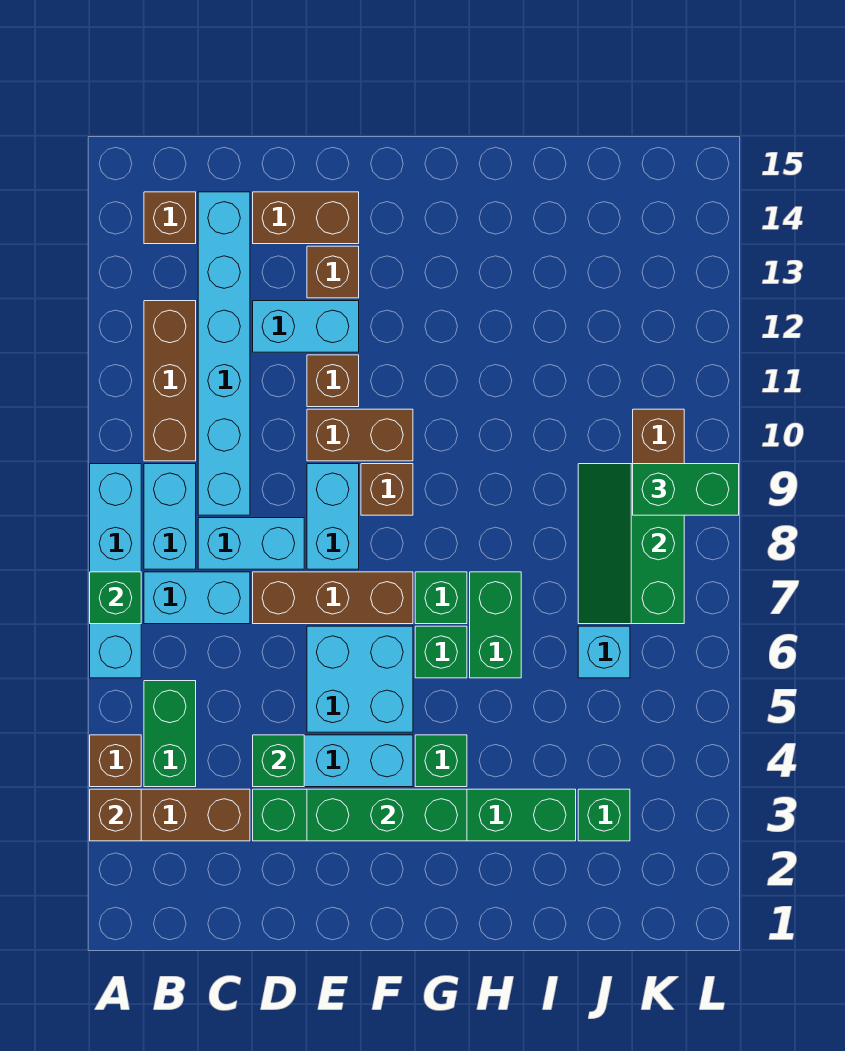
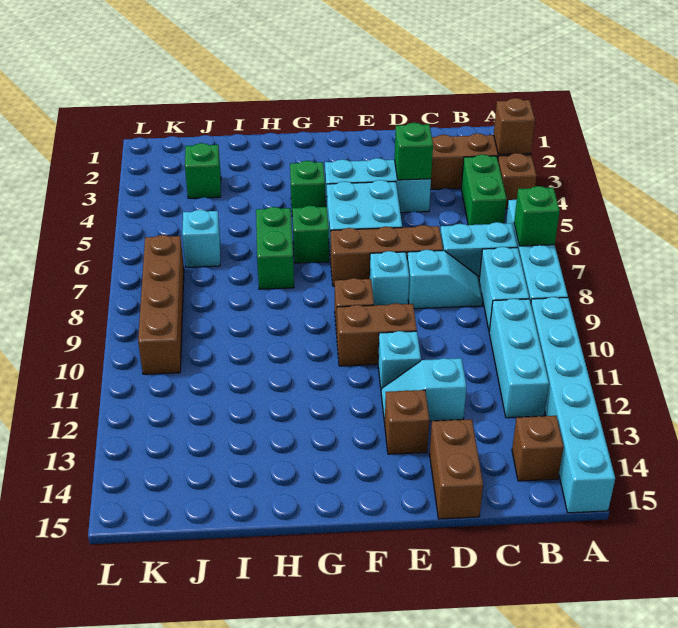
brown brick B10:B12 level 1 -> cyan brick B10:B12 level 1
cyan brick C8:D8 level 1 -> cyan slope C8:D8 level 1 top D
cyan brick C9:C14 level 1 -> cyan brick A10:A15 level 1
green brick D3:I3 level 1 -> none
cyan brick D12:E12 level 1 -> cyan slope D12:E12 level 1 top D
brown brick D14:E14 level 1 -> brown brick D14:D15 level 1
green brick E3:G3 level 2 -> none
cyan brick E8:E9 level 1 -> cyan brick E8 level 1
brown brick E11 level 1 -> cyan brick E11 level 1
green brick G7 level 1 -> none
green slope J7:K9 level 2 top K -> none
green brick K9:L9 level 3 -> none

